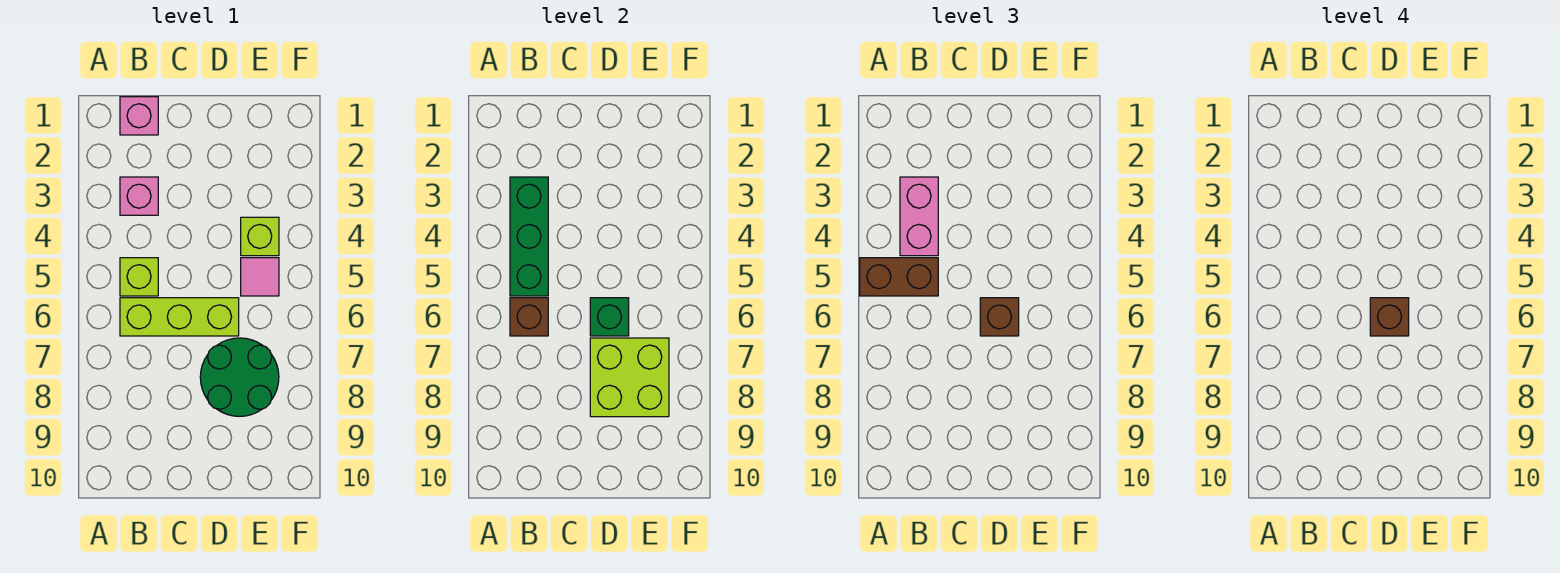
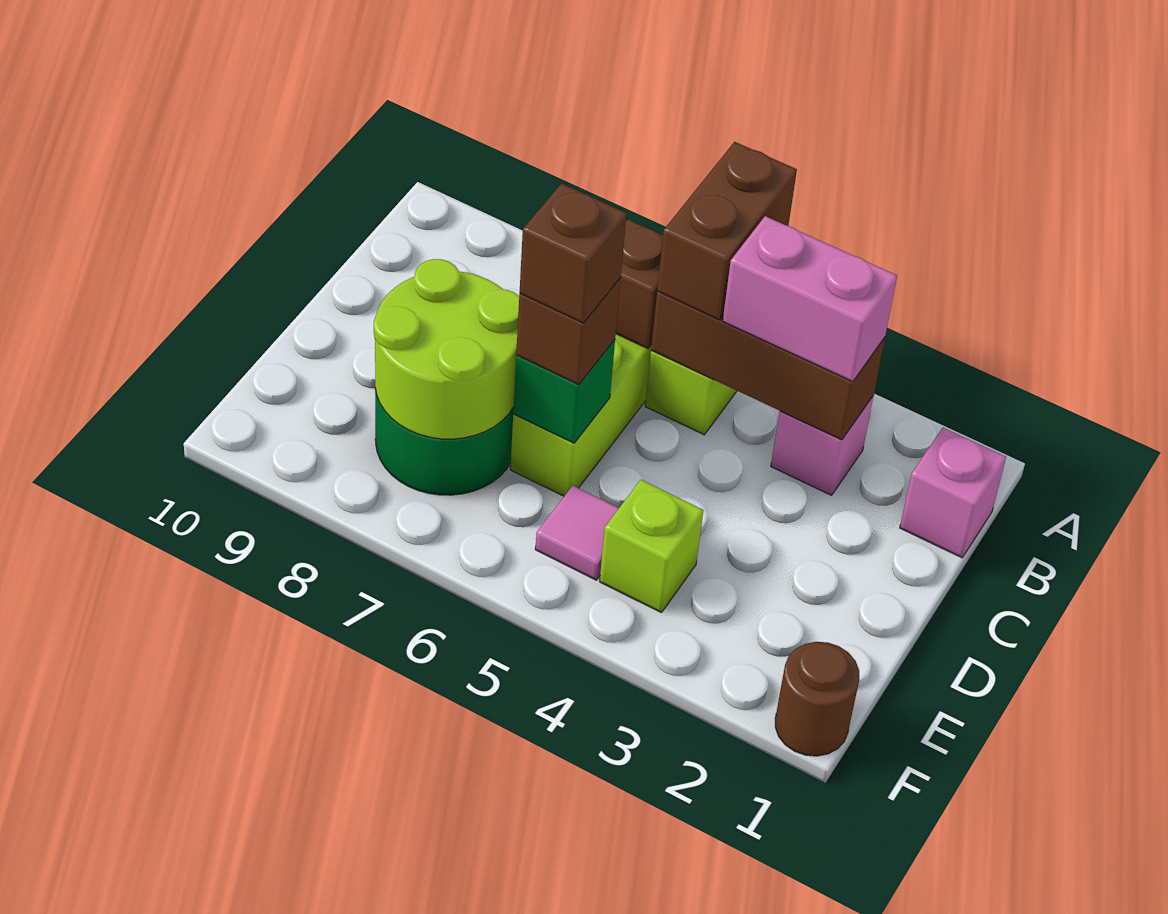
green brick B3:B5 level 2 -> brown brick B3:B5 level 2
lime brick D7:E8 level 2 -> lime round brick D7:E8 level 2
none -> brown round brick F1 level 1

